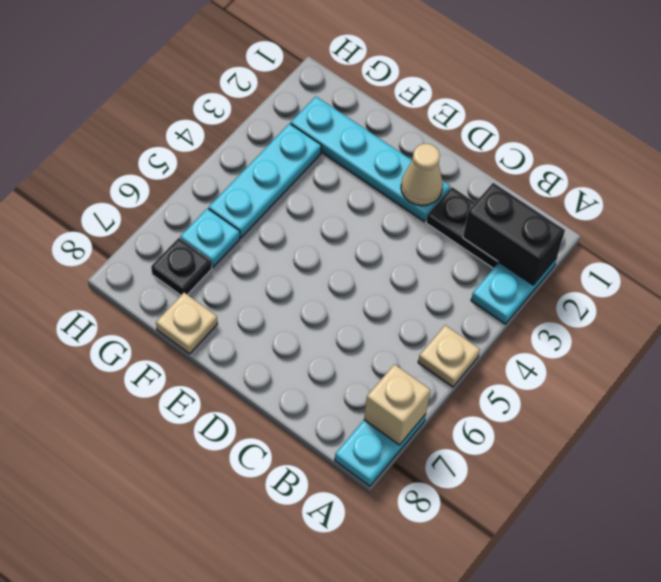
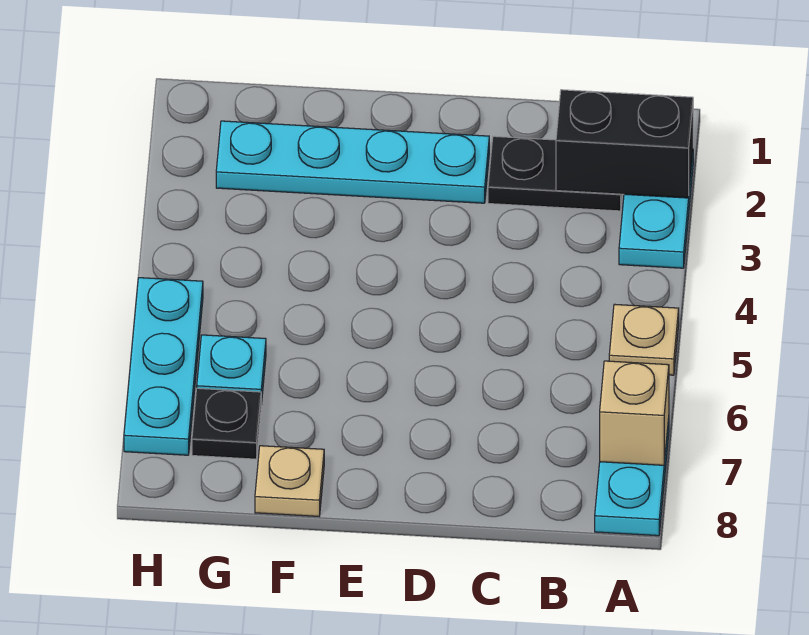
tan cone D2 level 2 -> none
cyan plate G3:G5 level 1 -> cyan plate H5:H7 level 1

